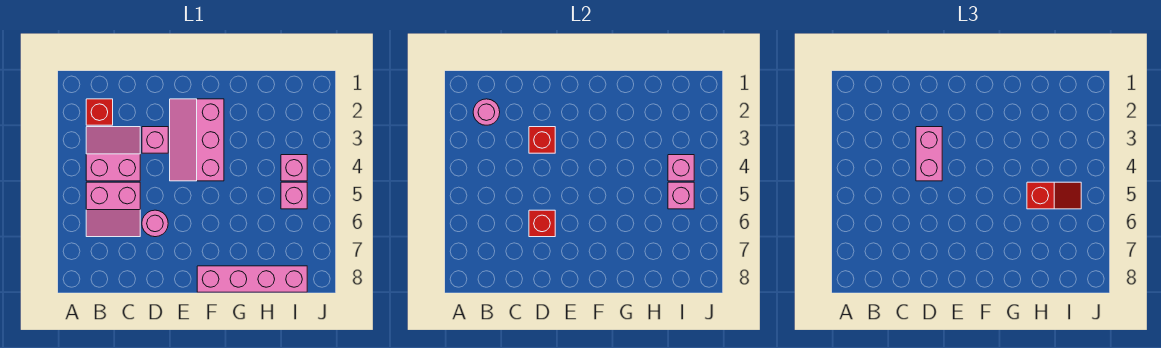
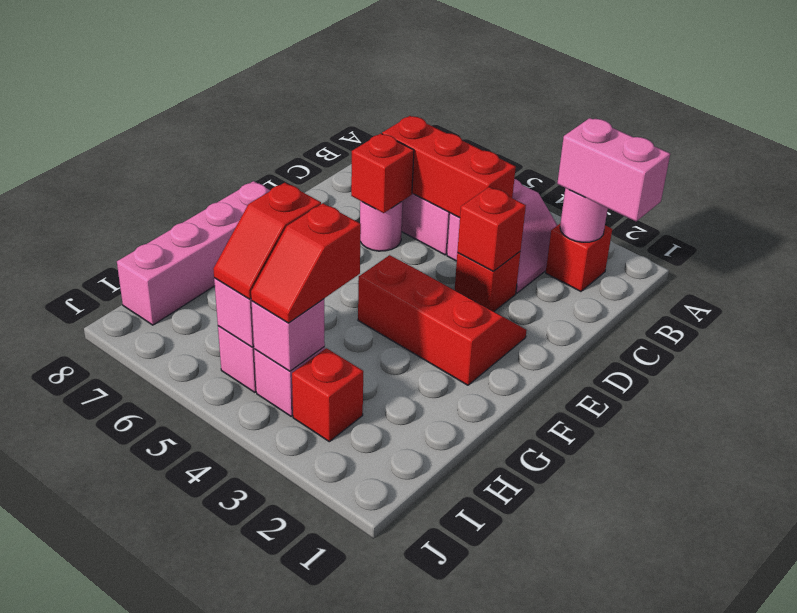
none -> red brick C4:C6 level 2
pink brick D3 level 1 -> red brick D3 level 1
pink brick D3:D4 level 3 -> pink brick B1:B2 level 3
pink slope E2:F4 level 1 top F -> red slope E2:F4 level 1 top F
none -> red slope H4:I4 level 3 top H
none -> red brick I3 level 1

